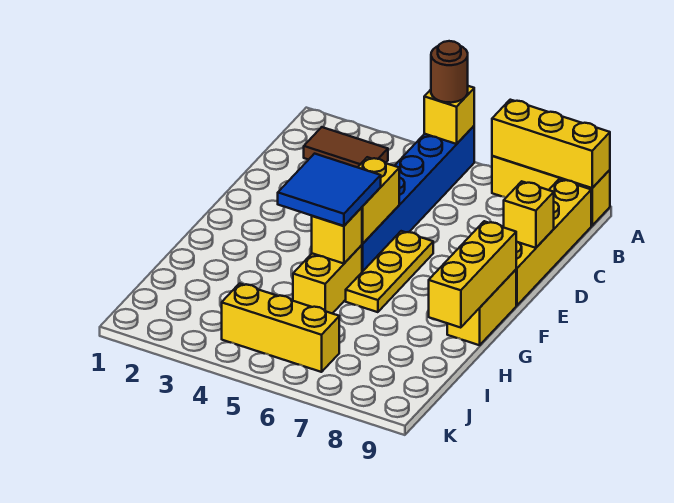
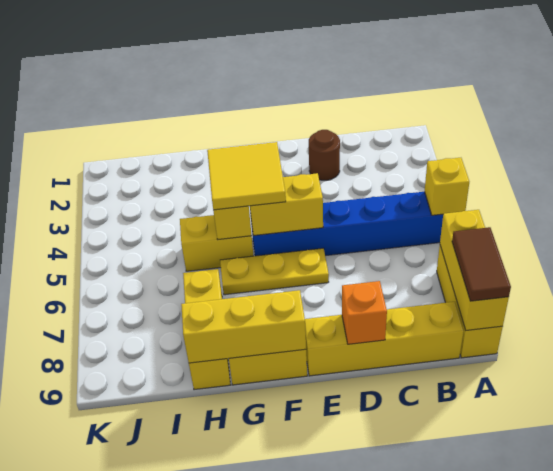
brown round brick A5 level 3 -> brown round brick D2 level 1
brown tile B2:B3 level 1 -> brown tile A8:A9 level 3
yellow brick D9 level 2 -> orange brick D9 level 2
blue tile F4:G5 level 3 -> yellow tile F4:G5 level 3
yellow brick J4:J6 level 1 -> yellow brick H7:H9 level 1

